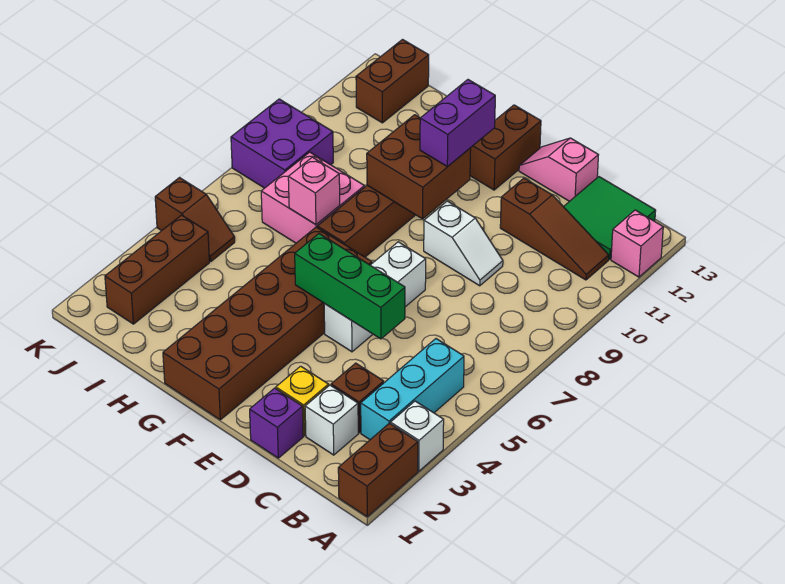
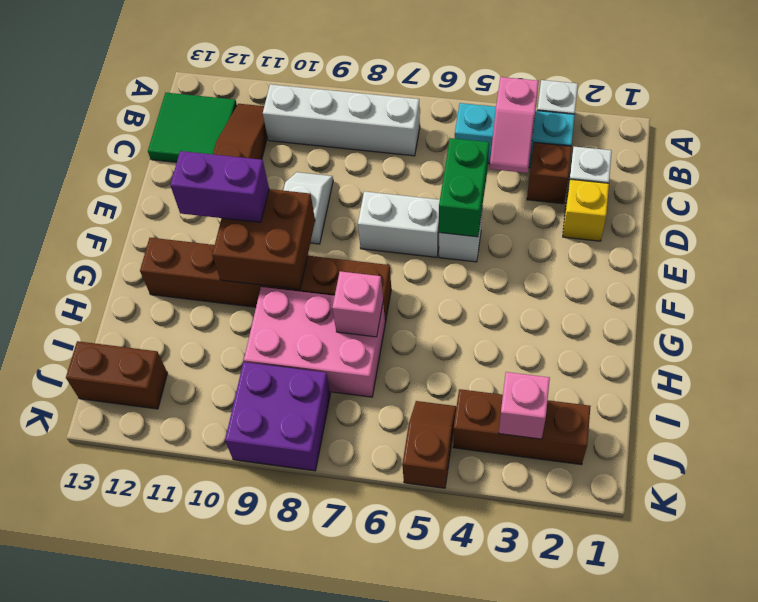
brown brick A1:A2 level 1 -> none
pink brick A12 level 1 -> pink brick J3 level 2
none -> white brick B7:B10 level 1
purple brick D1 level 1 -> none
green brick D5:F5 level 2 -> green brick D5:E5 level 2
pink slope D13:E13 level 1 top D -> pink slope B4:C4 level 2 top B
brown brick F1:G6 level 1 -> none
brown brick F12:F13 level 1 -> none
pink brick H7:I8 level 1 -> pink brick H7:I9 level 1

